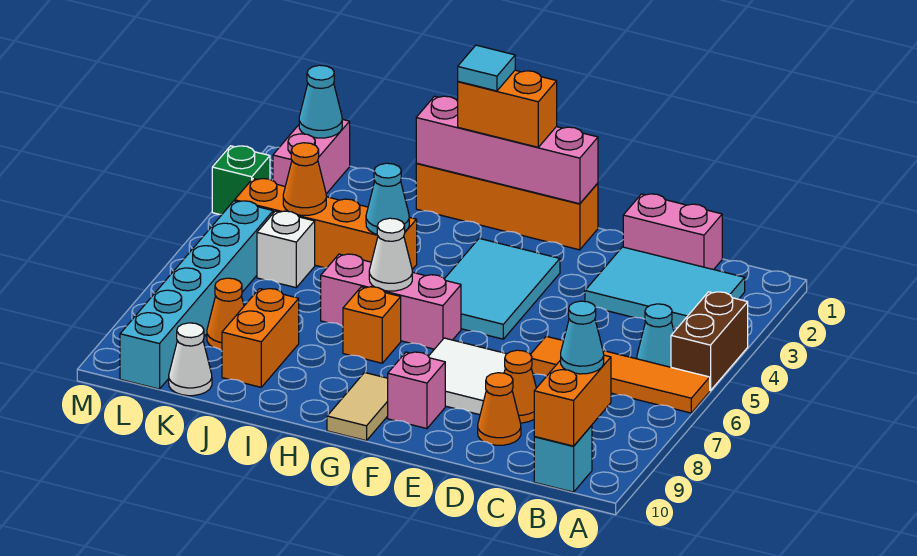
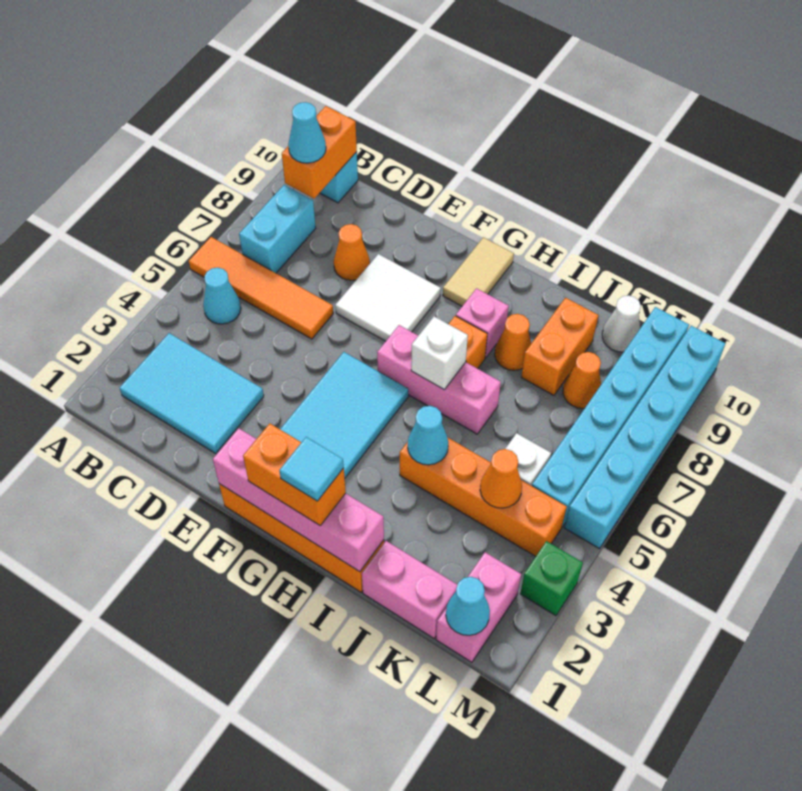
brown brick A4:A5 level 1 -> none
none -> cyan brick B7:B8 level 1
pink brick C1:D1 level 1 -> pink brick J1:K1 level 1
orange cone D9 level 1 -> orange cone I8 level 1
pink brick F9 level 1 -> pink brick H8 level 1
white cone H6 level 2 -> white brick H6 level 2
none -> cyan brick M5:M10 level 1

